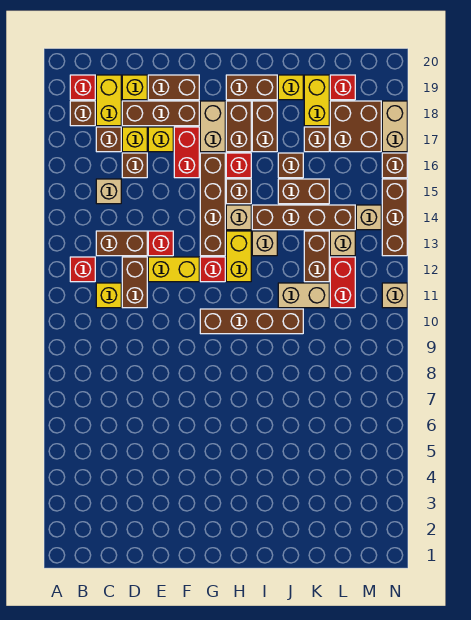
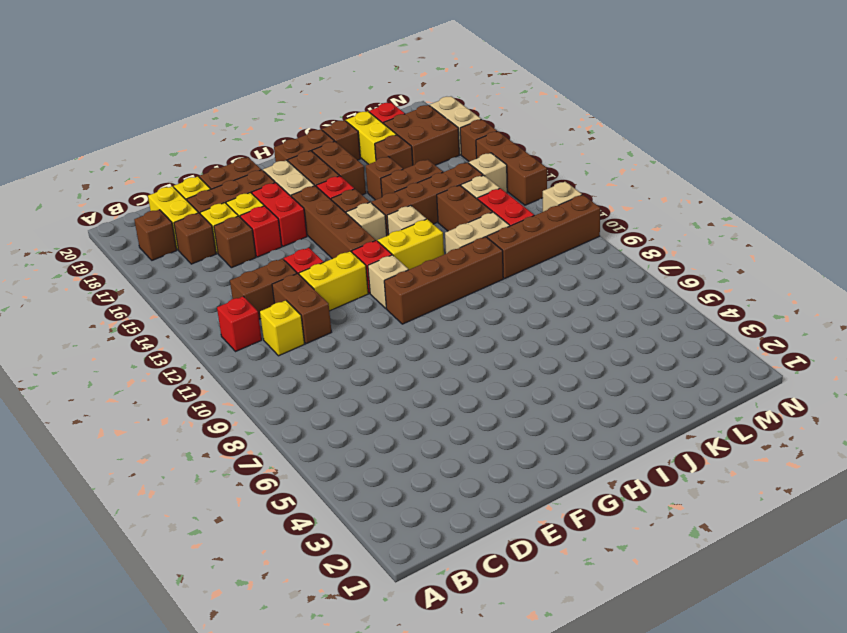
red brick B19 level 1 -> red brick E16 level 1
tan brick C15 level 1 -> tan brick G11 level 1
yellow brick H12:H13 level 1 -> yellow brick H12:I12 level 1
yellow brick J19 level 1 -> brown brick J19 level 1
none -> brown brick K10:N10 level 1

